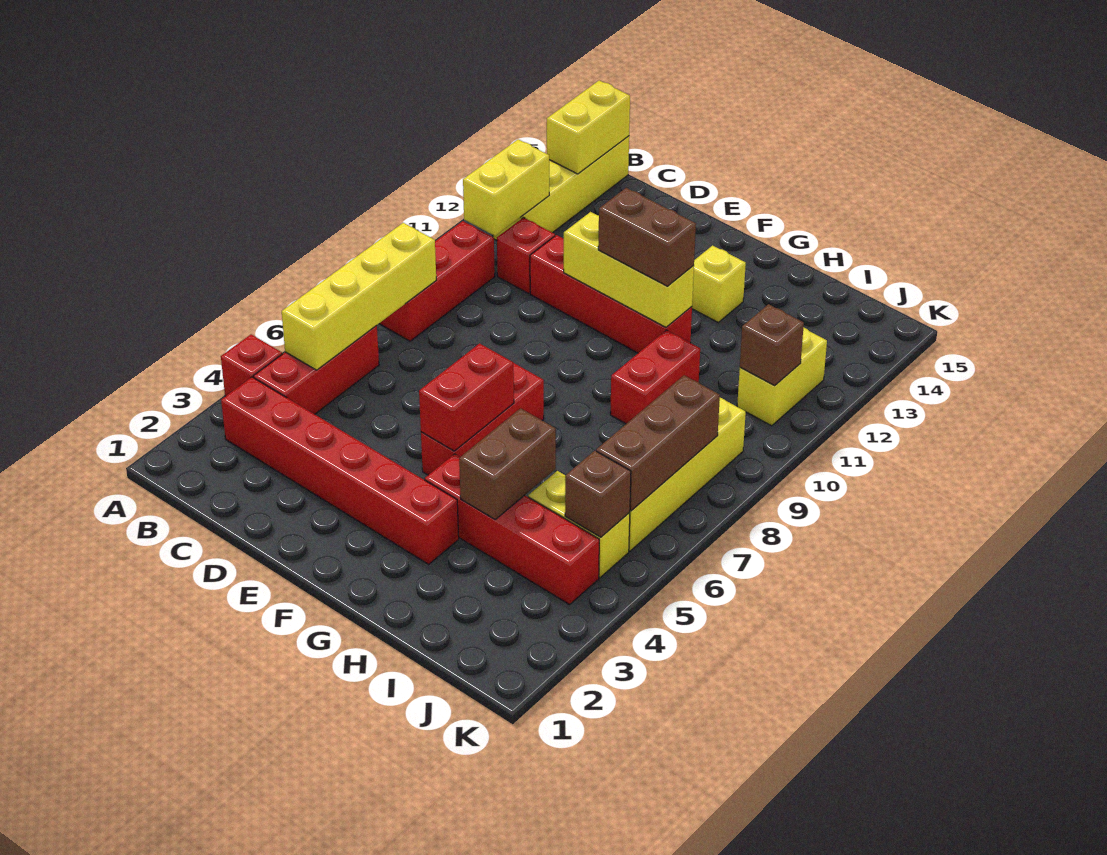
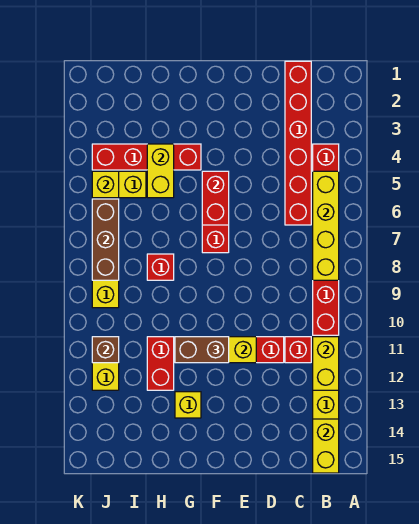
red brick A4 level 1 -> red brick H8 level 1
red brick B3:G3 level 1 -> red brick C1:C6 level 1
brown brick H4:H5 level 2 -> yellow brick H4:H5 level 2
red brick H9:H10 level 1 -> red brick H11:H12 level 1
brown brick J5 level 2 -> yellow brick J5 level 2

